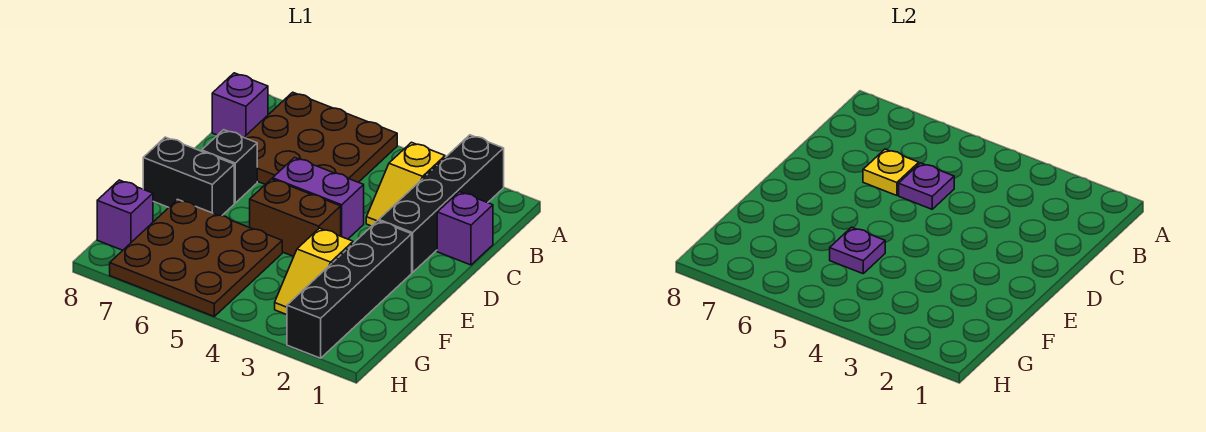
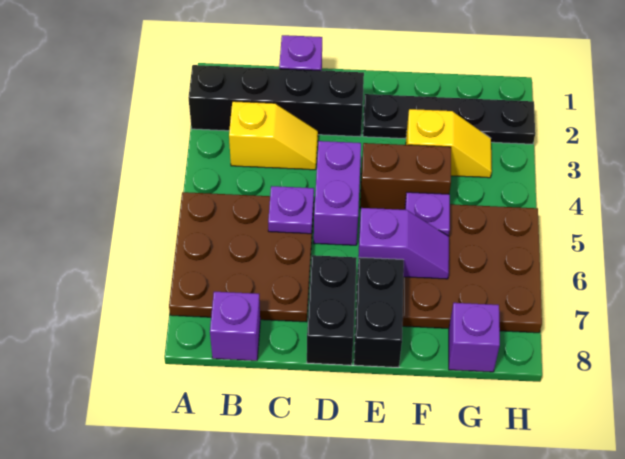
yellow plate C6 level 2 -> none
black brick D7 level 1 -> black brick D7:D8 level 1
black brick E2:H2 level 1 -> black plate E2:H2 level 1
brown brick E4:E5 level 1 -> brown brick E4:F4 level 1
none -> purple slope E6:F6 level 2 top E

